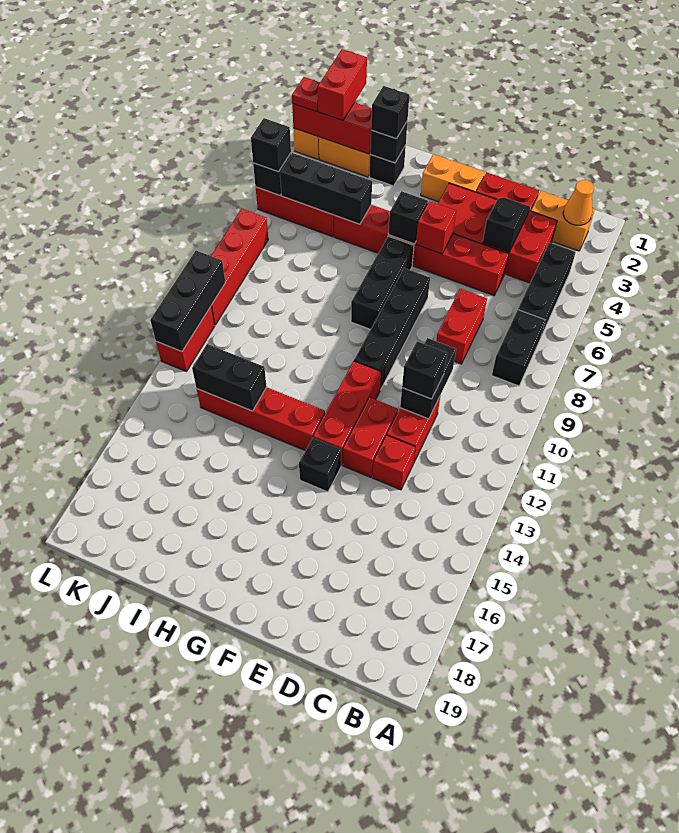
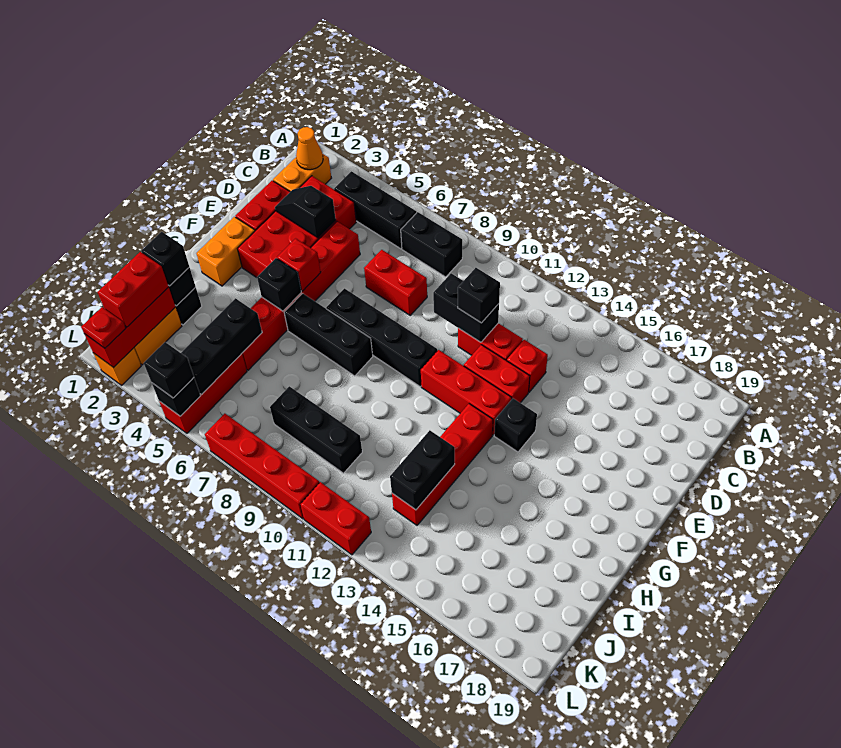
red brick K1:K2 level 3 -> red brick J2:K2 level 3
black brick L10:L12 level 2 -> black brick J8:J10 level 1

